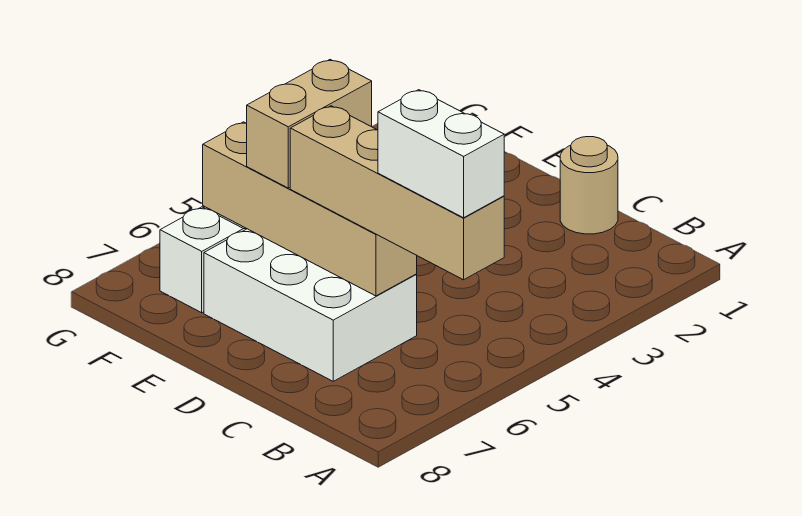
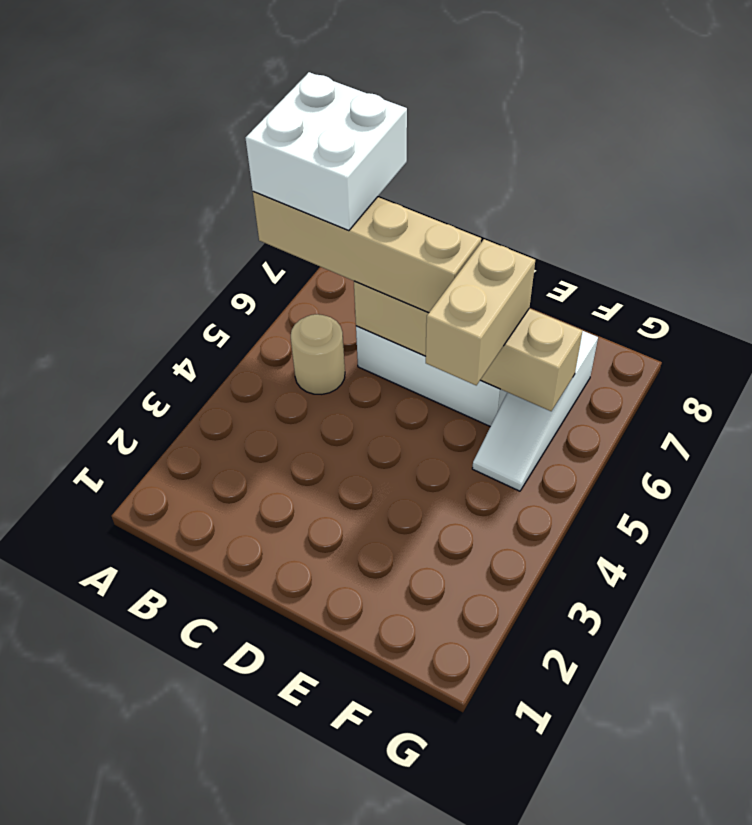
white brick A6:B6 level 4 -> white brick A6:B7 level 4
tan round brick C1 level 1 -> tan round brick B5 level 1

